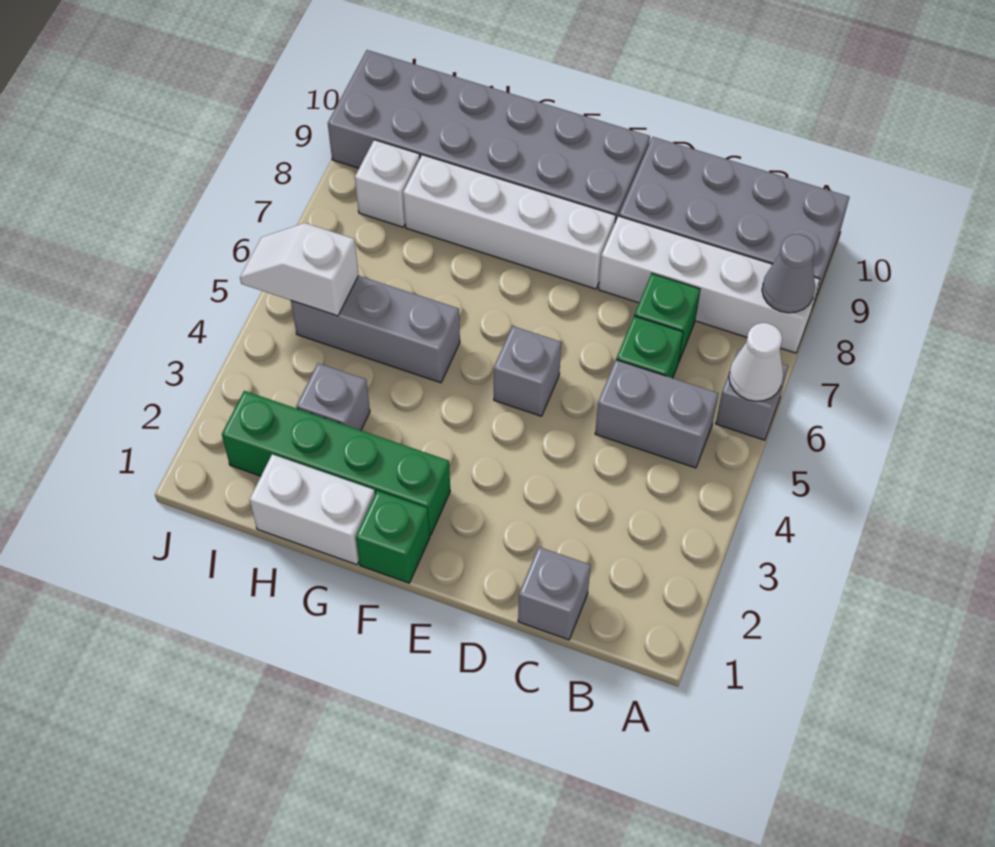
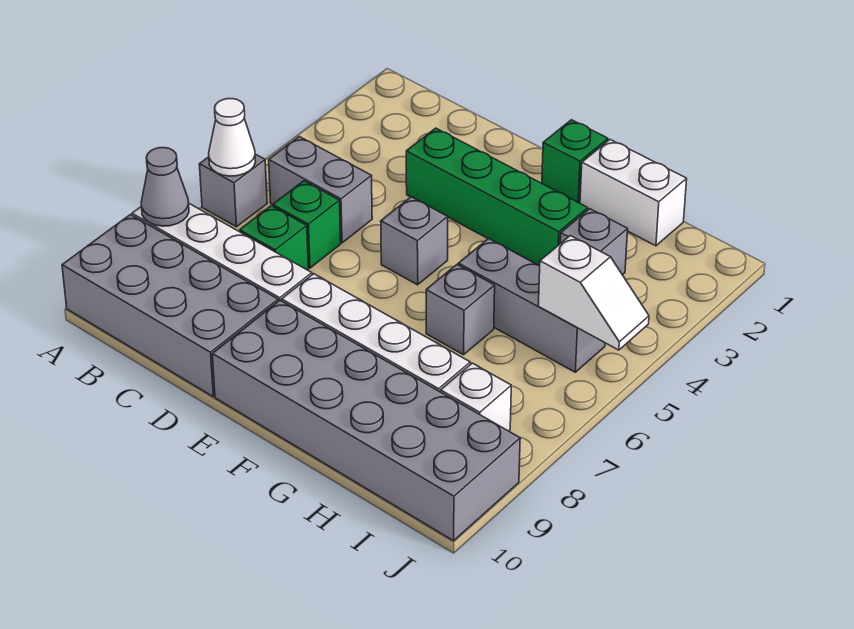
grey brick C1 level 1 -> grey brick G6 level 1
green brick F2:I2 level 1 -> green brick D3:G3 level 1

